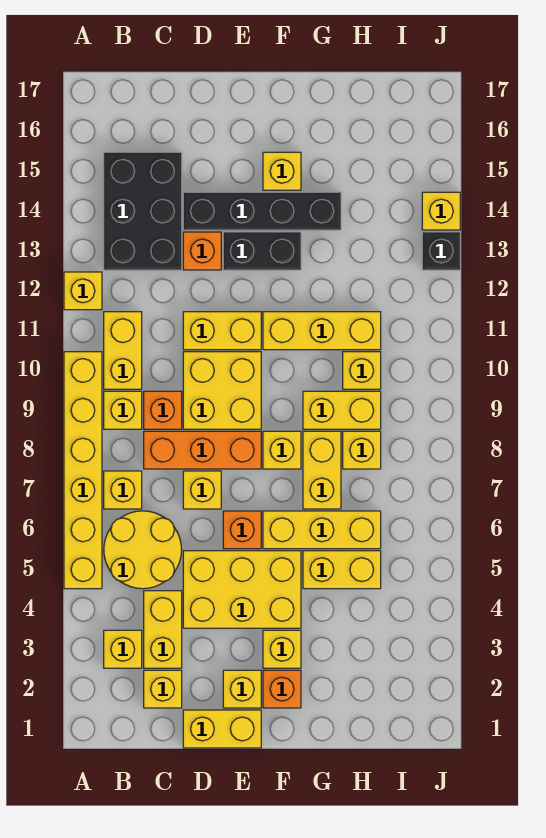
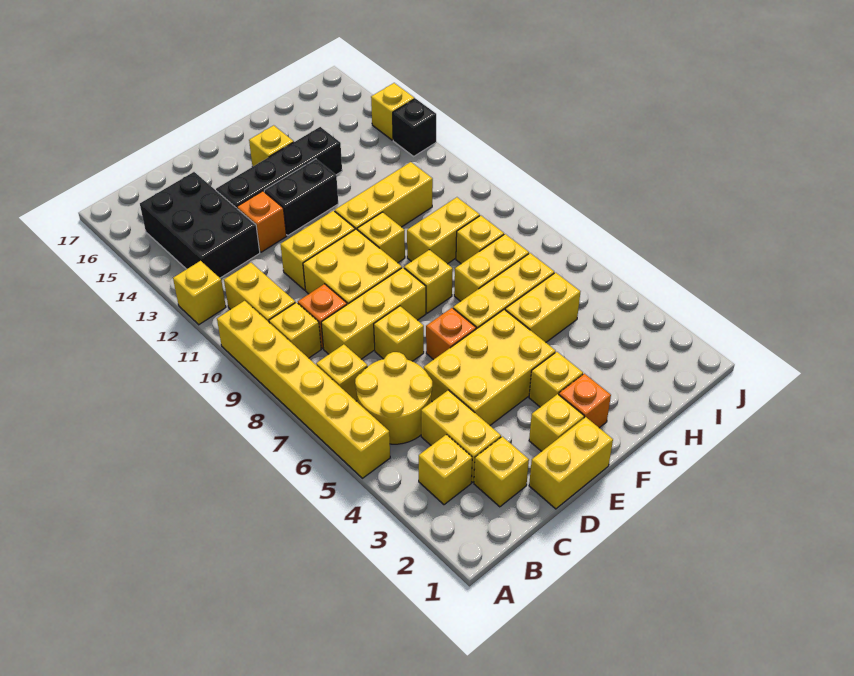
orange brick C8:E8 level 1 -> yellow brick C8:E8 level 1
yellow brick G7:G8 level 1 -> yellow brick G7:H7 level 1
yellow brick H10 level 1 -> yellow brick F10 level 1

